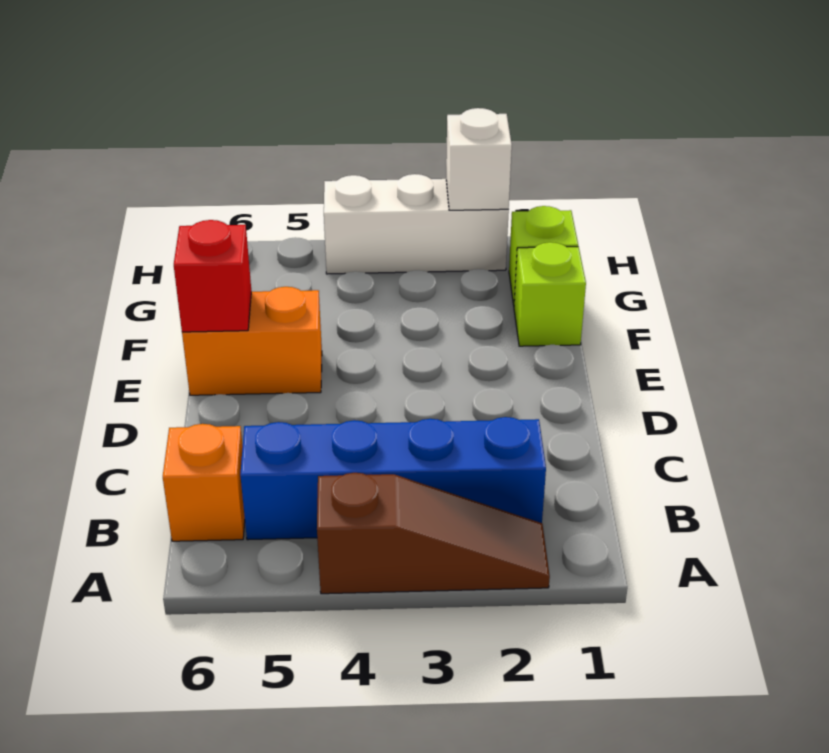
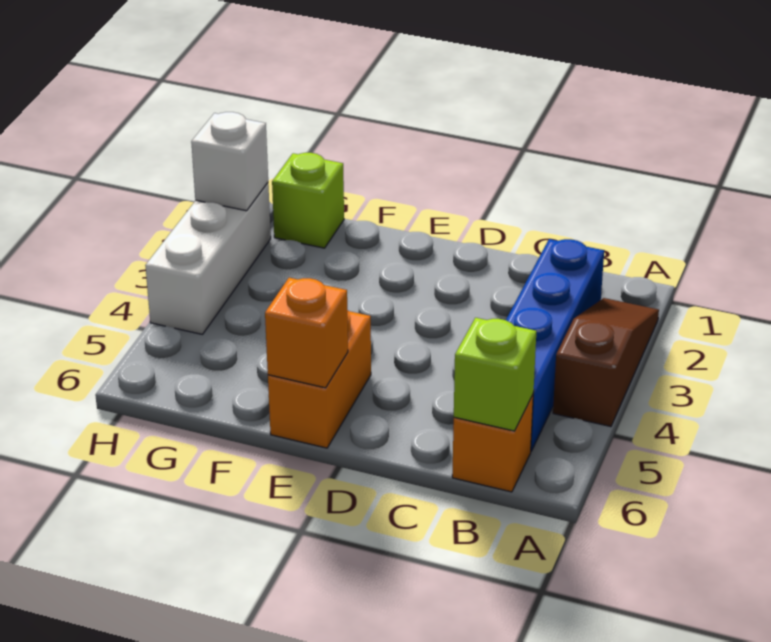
red brick E6 level 2 -> orange brick E6 level 2
lime brick F1 level 1 -> lime brick B6 level 2

